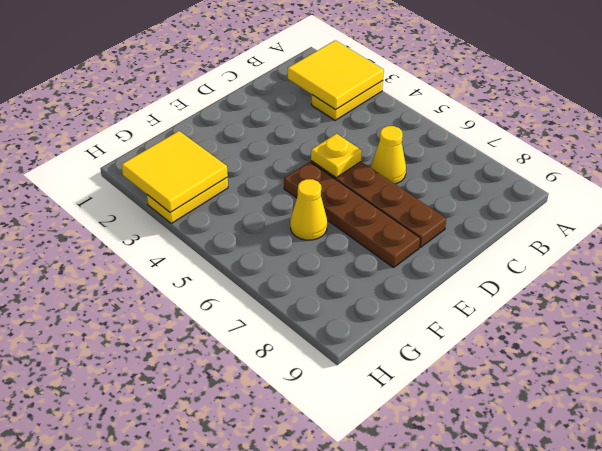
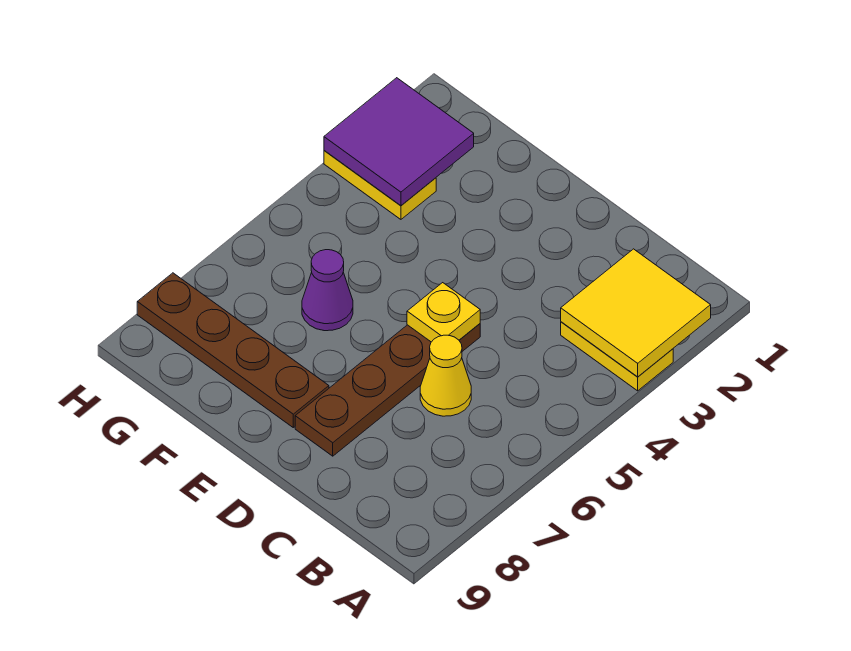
brown plate E5:E8 level 1 -> brown plate E8:H8 level 1
yellow cone F6 level 1 -> purple cone F6 level 1
yellow tile G2:H3 level 2 -> purple tile G2:H3 level 2

